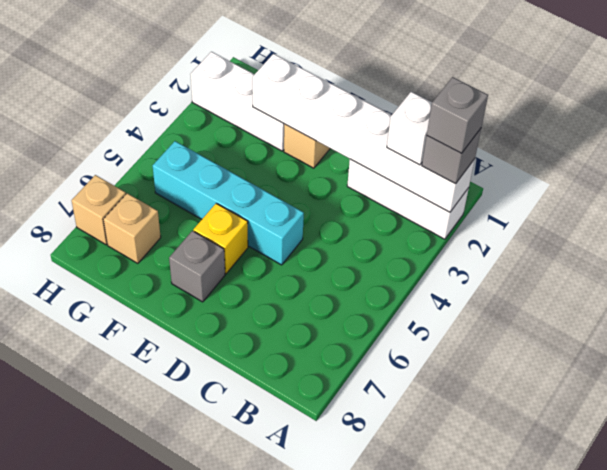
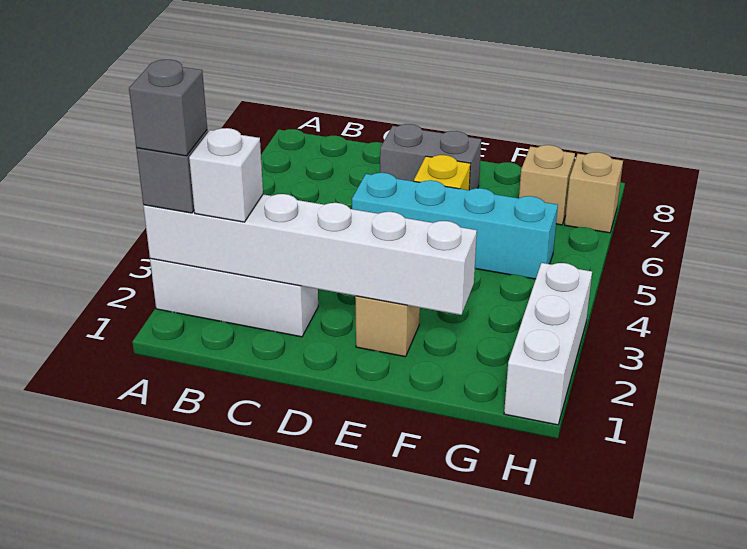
grey brick E7 level 1 -> grey brick D7:E7 level 1
white brick F2:H2 level 1 -> white brick H1:H3 level 1

